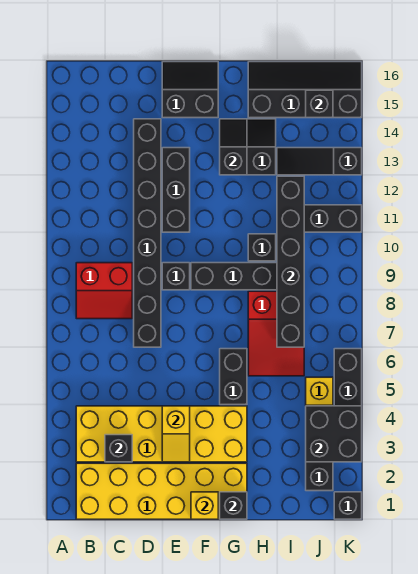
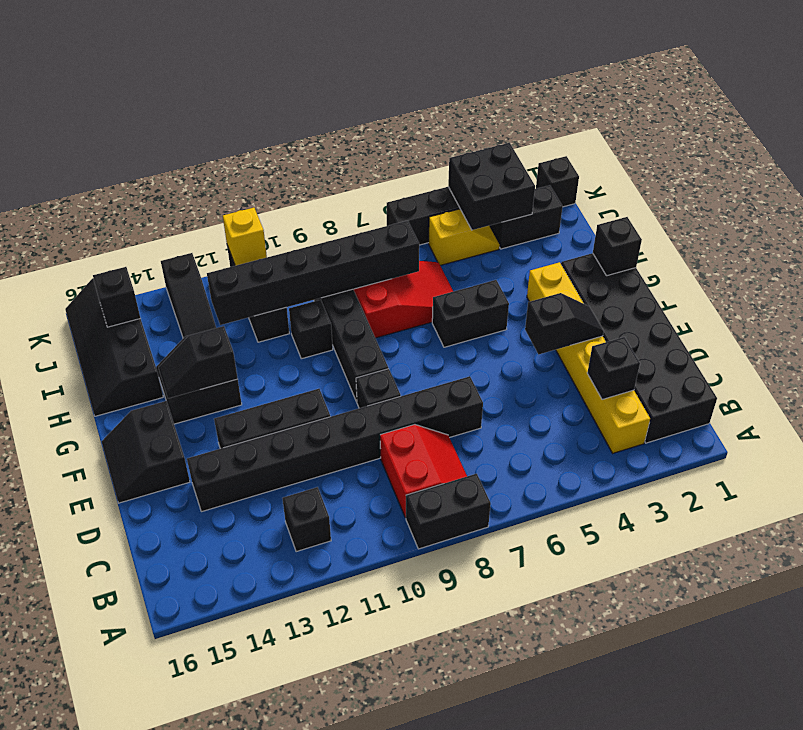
none -> black brick A8:A9 level 1
yellow brick B1:G2 level 1 -> black brick B1:G2 level 1
yellow brick B3:G4 level 1 -> yellow brick B3:G3 level 1
none -> black brick B12 level 1
yellow slope E3:E4 level 2 top 4 -> black slope E3:E4 level 2 top 4
yellow brick F1 level 2 -> yellow brick K11 level 2

